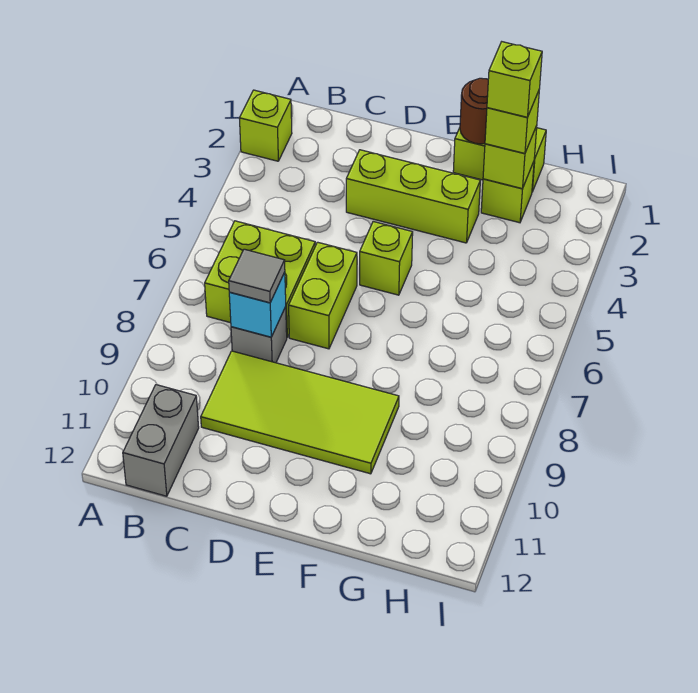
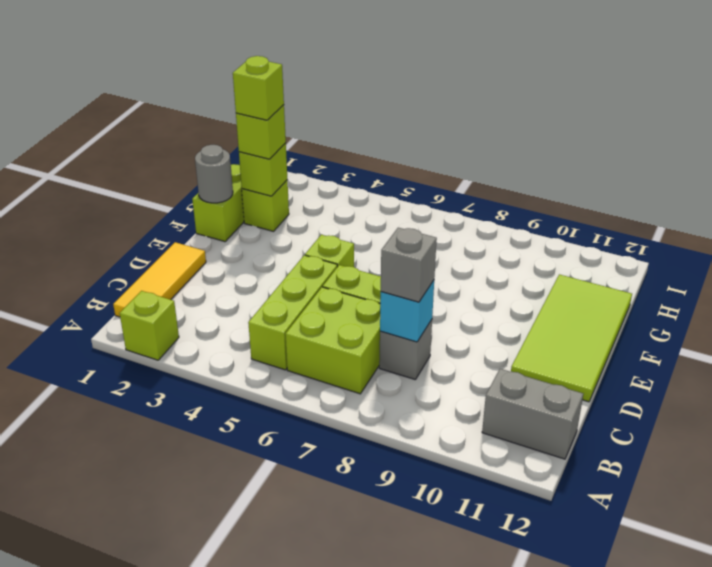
none -> yellow tile B1:D1 level 1
grey tile C8 level 3 -> grey brick C8 level 3
lime tile C9:F10 level 1 -> lime tile D11:G12 level 1
lime brick D3:F3 level 1 -> lime brick B5:D5 level 1
brown round brick F1 level 2 -> grey round brick F1 level 2

